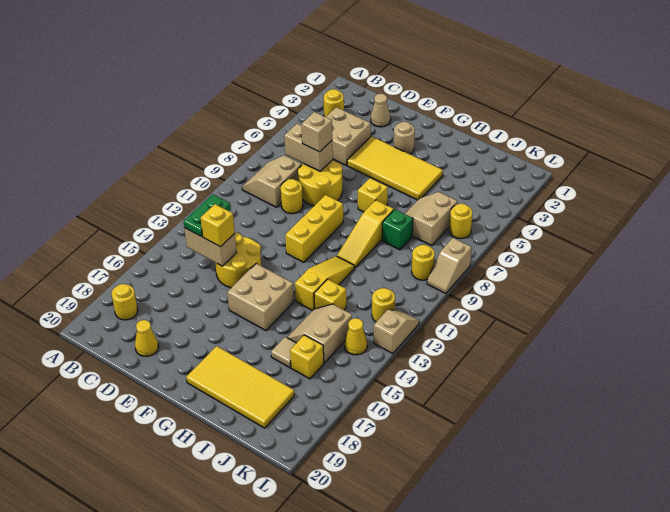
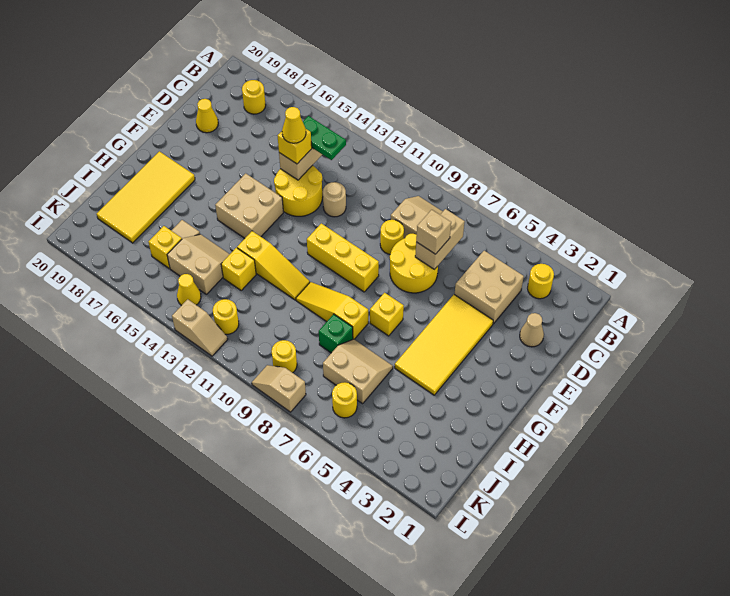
none -> yellow cone D14 level 4
tan round brick F3 level 1 -> tan round brick D12 level 1

